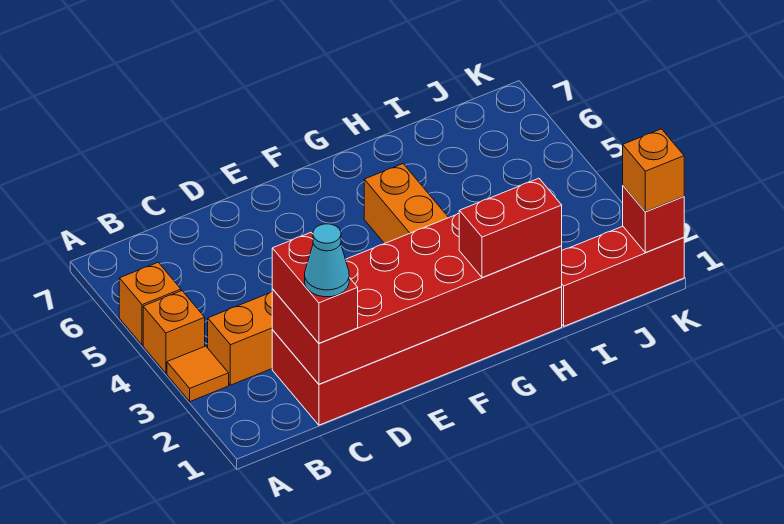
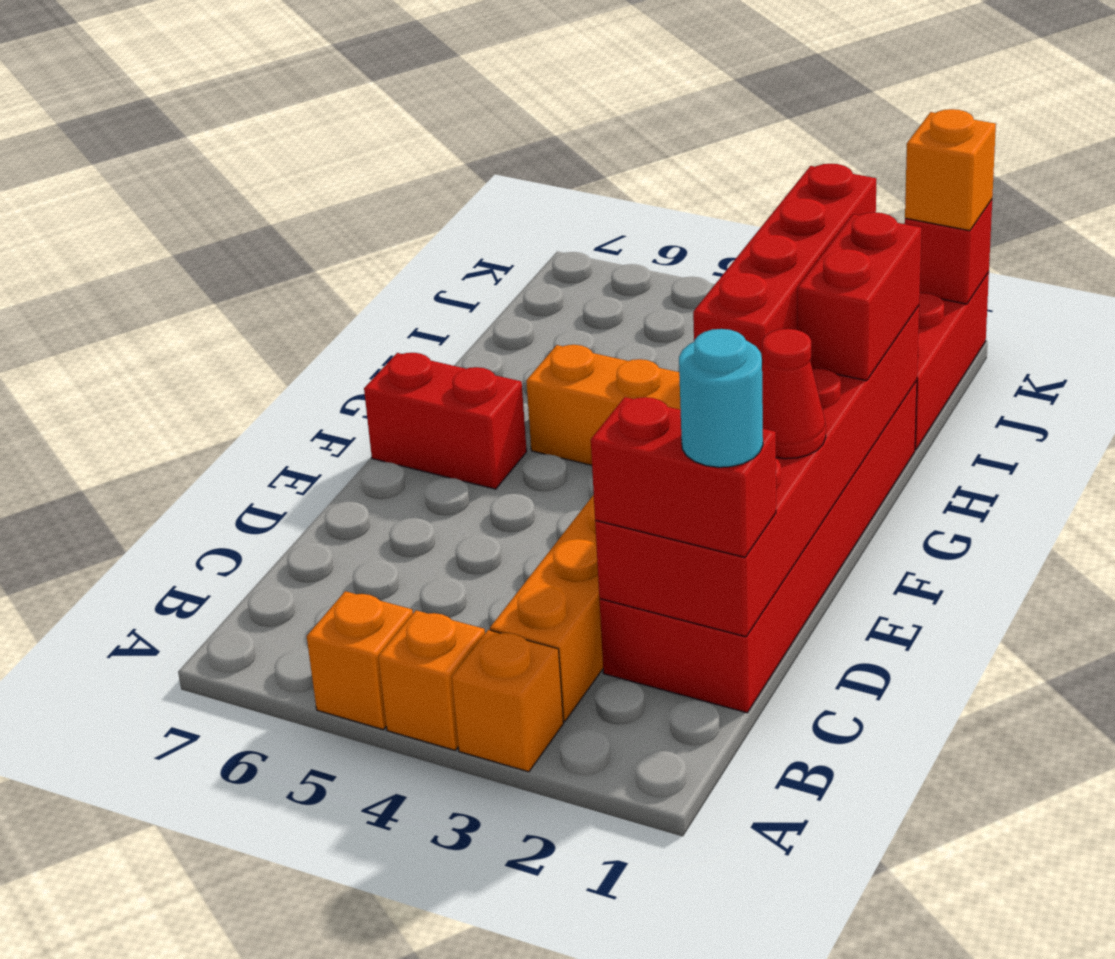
orange tile A3 level 1 -> orange brick A3 level 1
cyan cone C1 level 4 -> cyan round brick C1 level 4
none -> red cone E1 level 3
none -> red brick F2:I2 level 3
none -> red brick F6:F7 level 1

